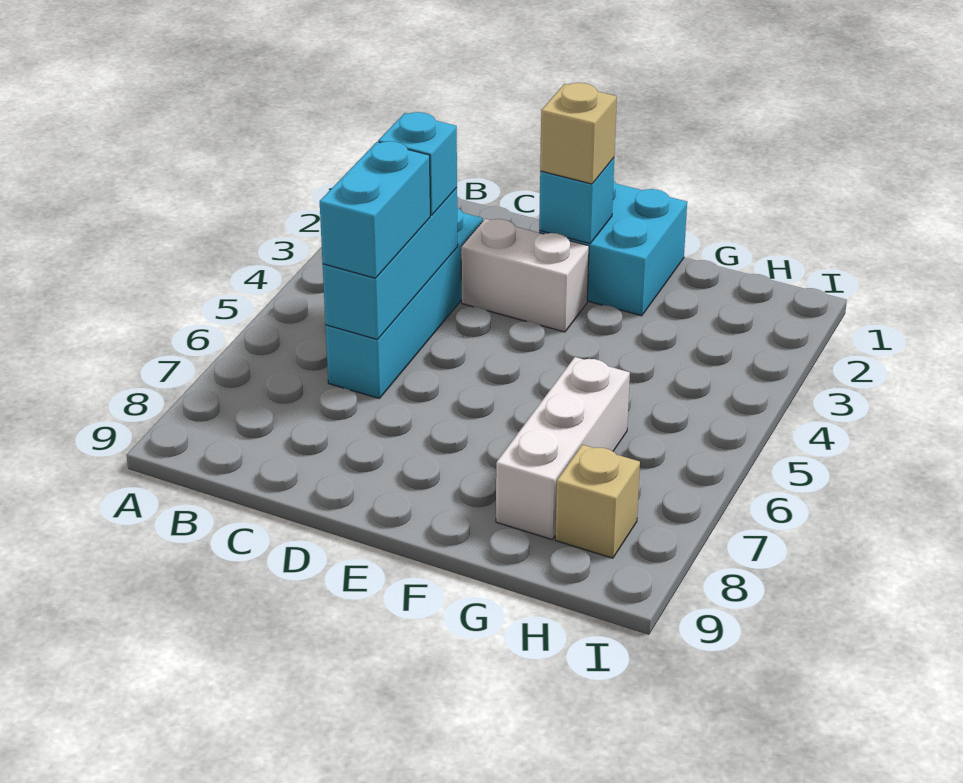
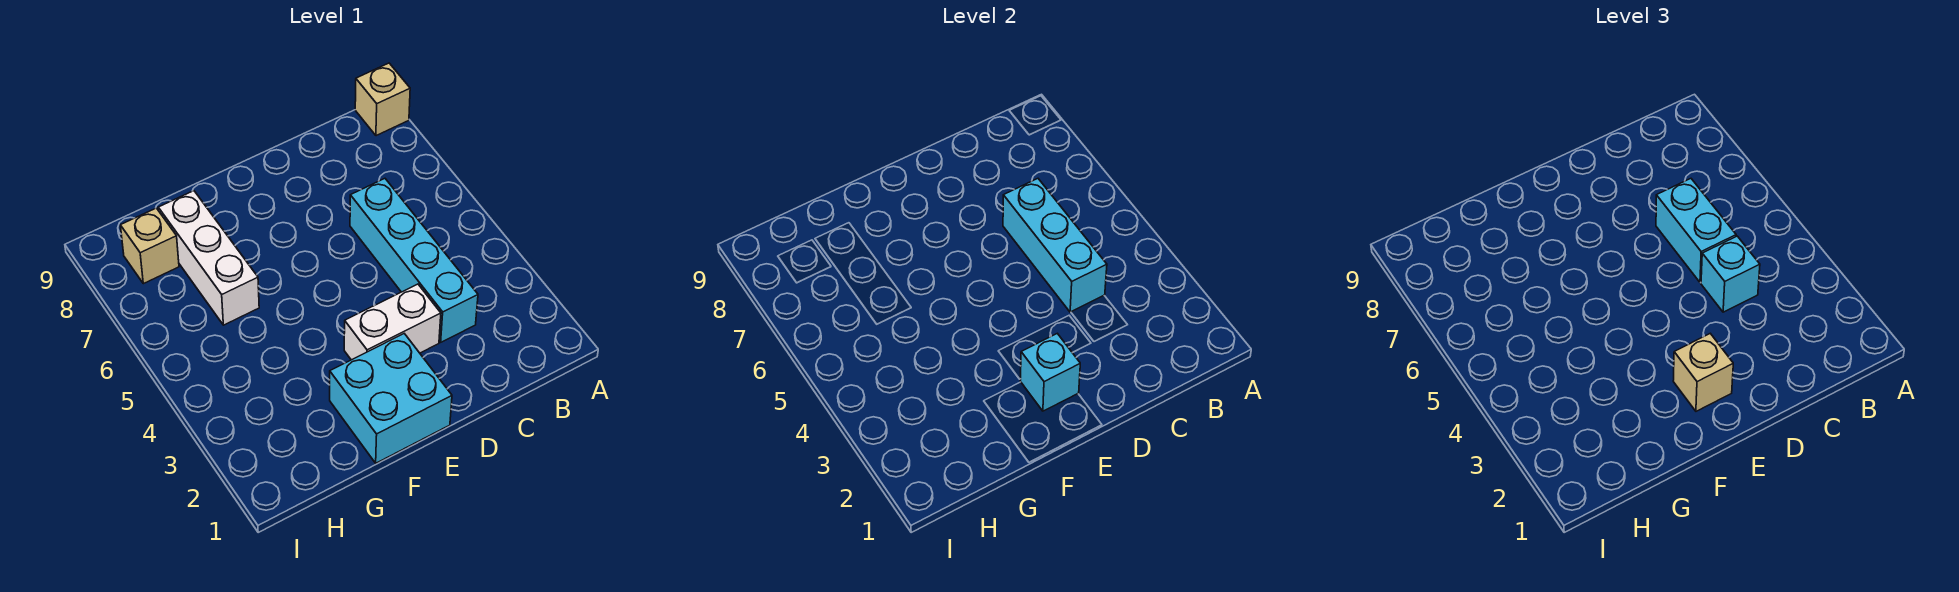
none -> tan brick A9 level 1

